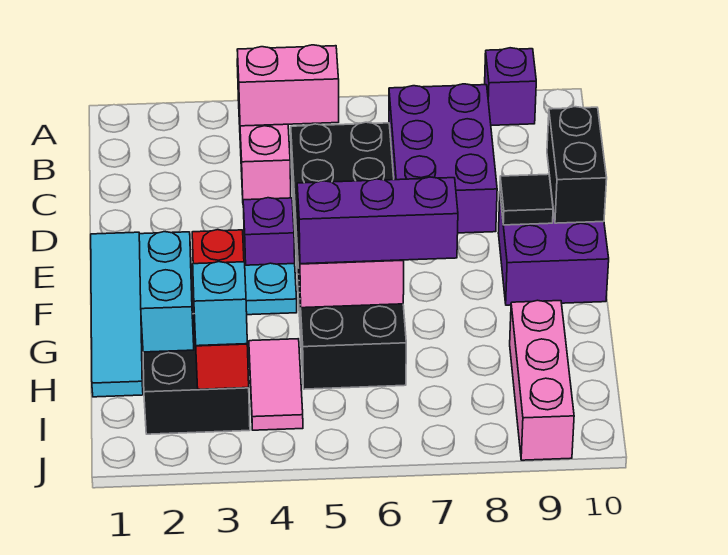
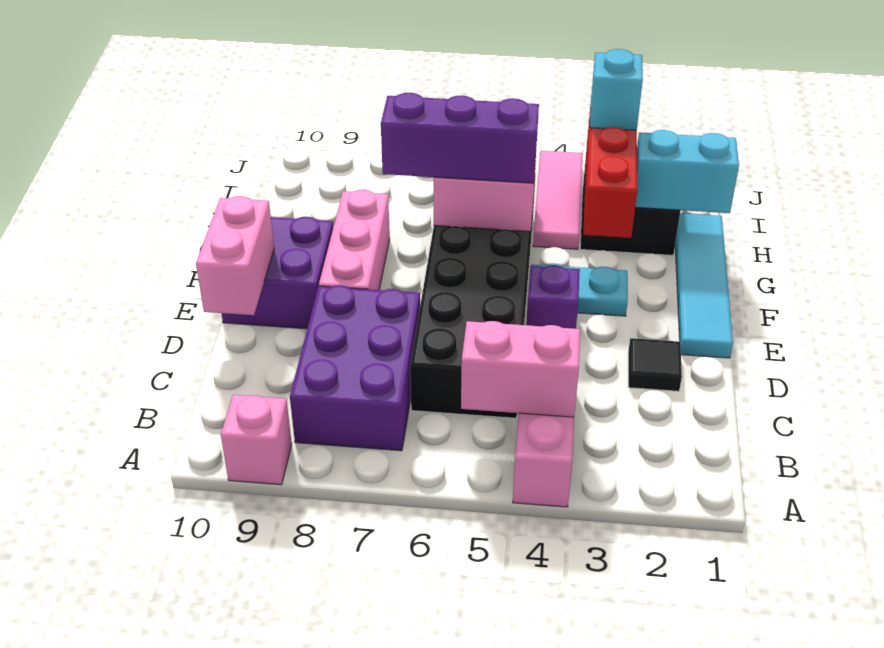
purple brick A9 level 1 -> pink brick A9 level 1
black brick D10:E10 level 2 -> pink brick D10:E10 level 2
black tile E9 level 2 -> black tile D2 level 1
cyan brick G2:H2 level 2 -> cyan brick H1:H2 level 2
pink tile H4:I4 level 1 -> pink tile H4:J4 level 1
pink brick H9:J9 level 1 -> pink brick E8:G8 level 1

